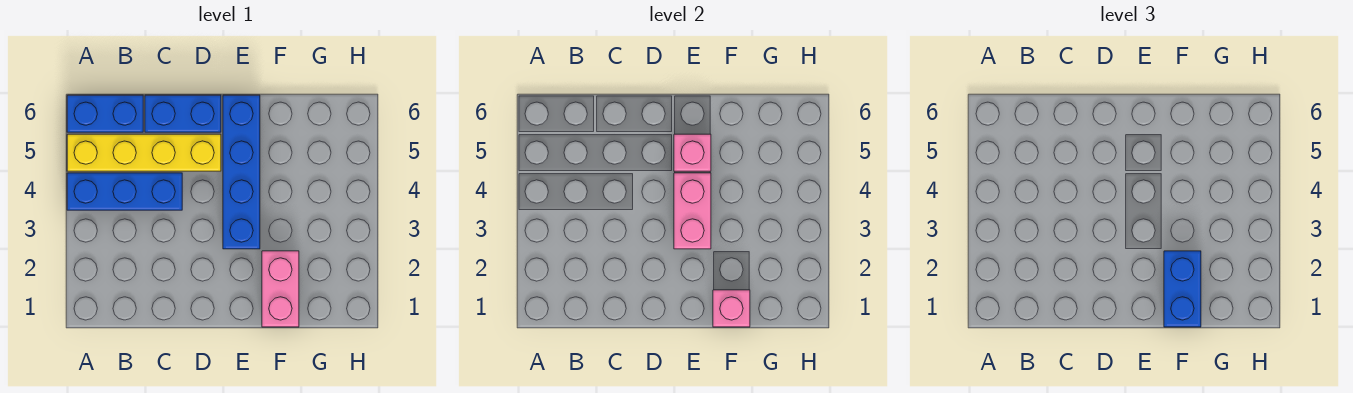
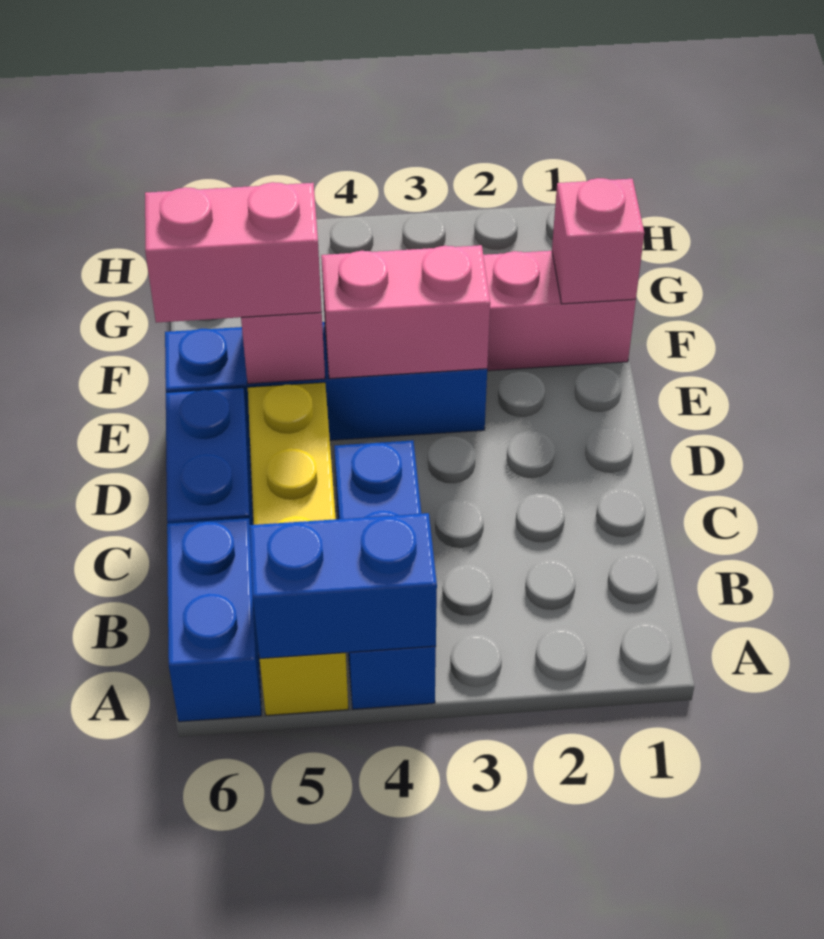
none -> pink brick E5:E6 level 3
blue brick F1:F2 level 3 -> blue brick A4:A5 level 2

